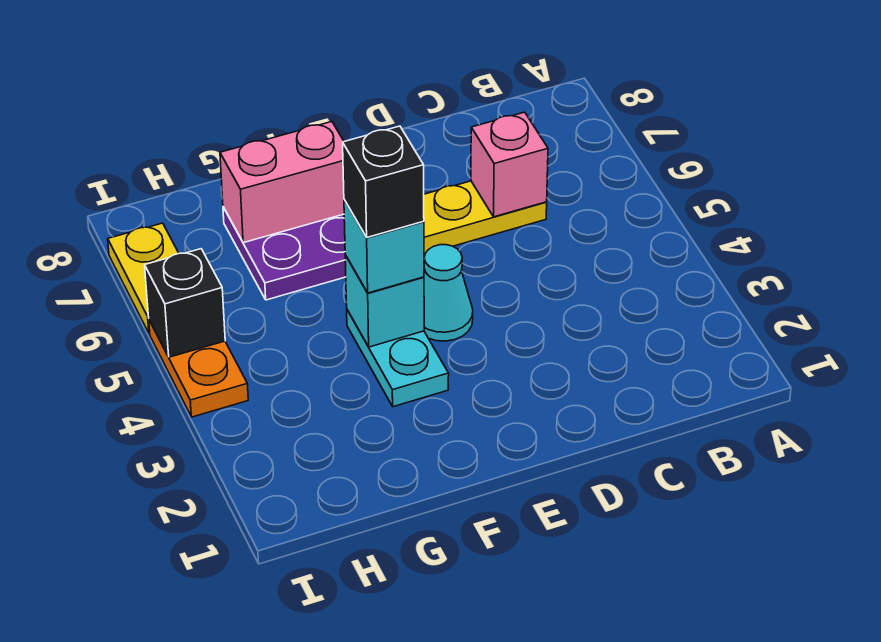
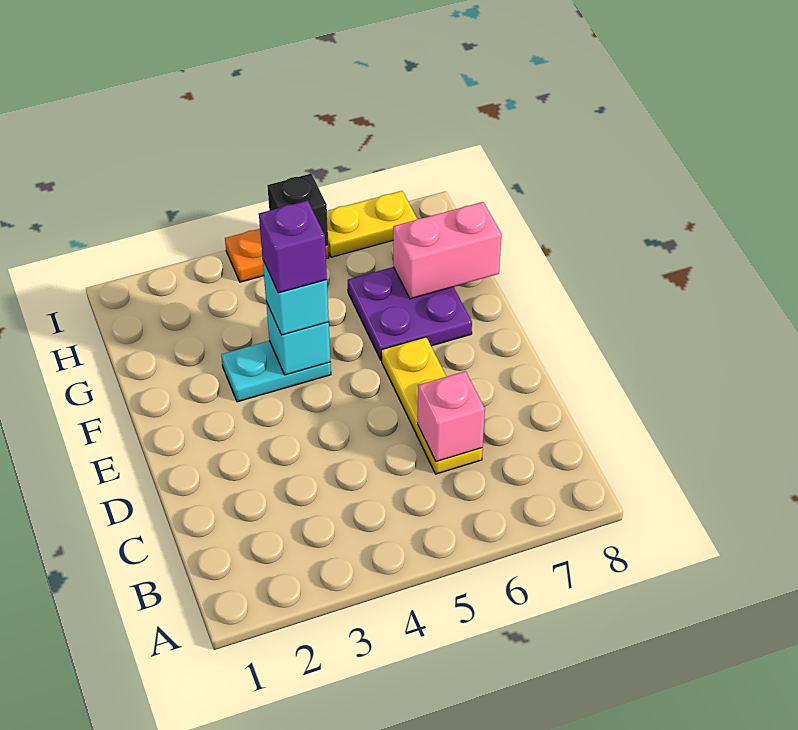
cyan cone E4 level 1 -> none
black brick F4 level 4 -> purple brick F4 level 4
pink brick F7:G7 level 2 -> pink brick G7:G8 level 2

